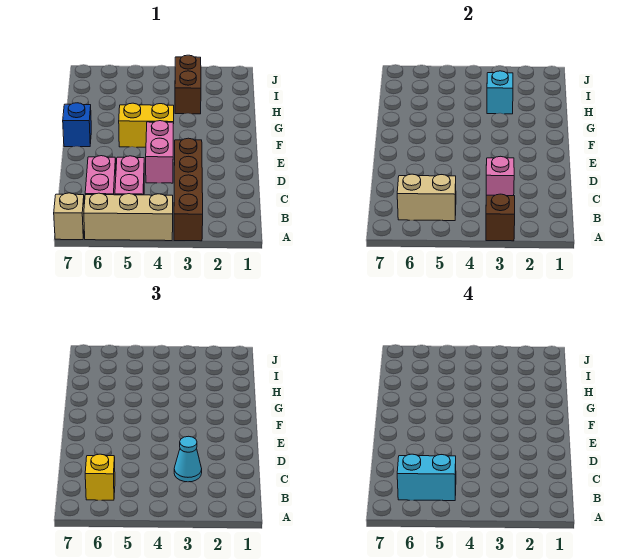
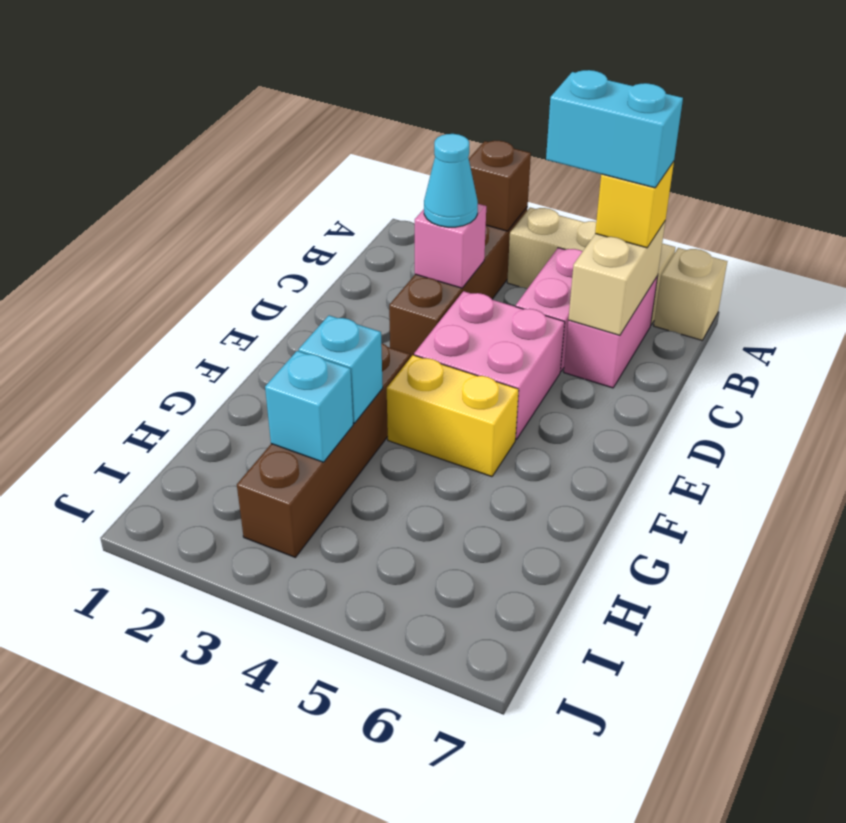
tan brick B5:B6 level 2 -> tan brick B6:C6 level 2
pink brick D4:E4 level 1 -> pink brick D4:E5 level 1
blue brick F7 level 1 -> none
none -> cyan brick G3 level 2
brown brick H3:I3 level 1 -> brown brick F3:I3 level 1

